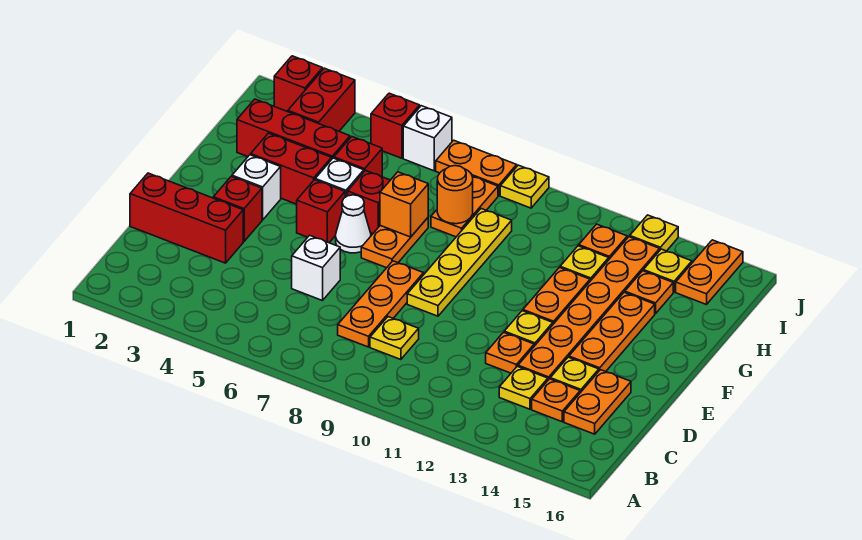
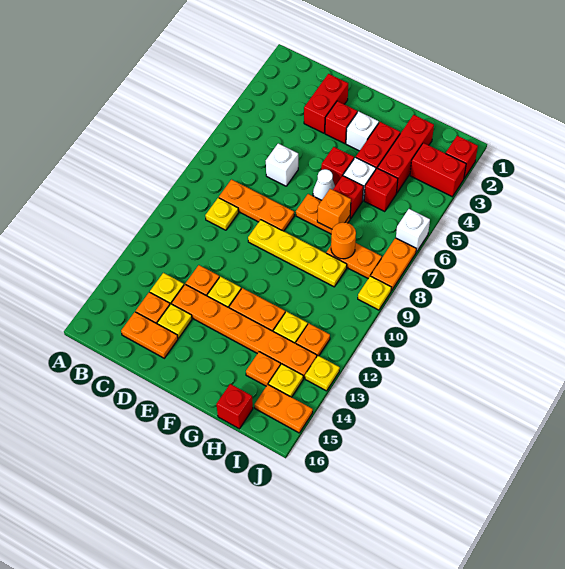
red brick D1:D3 level 1 -> red brick D2:D3 level 1
orange plate E14:G14 level 1 -> none
red brick J5 level 1 -> red brick H16 level 1

